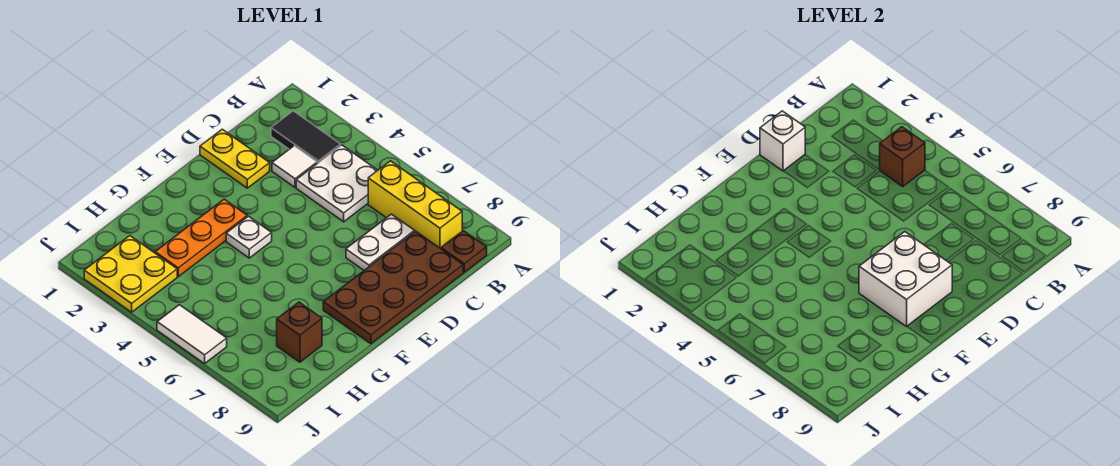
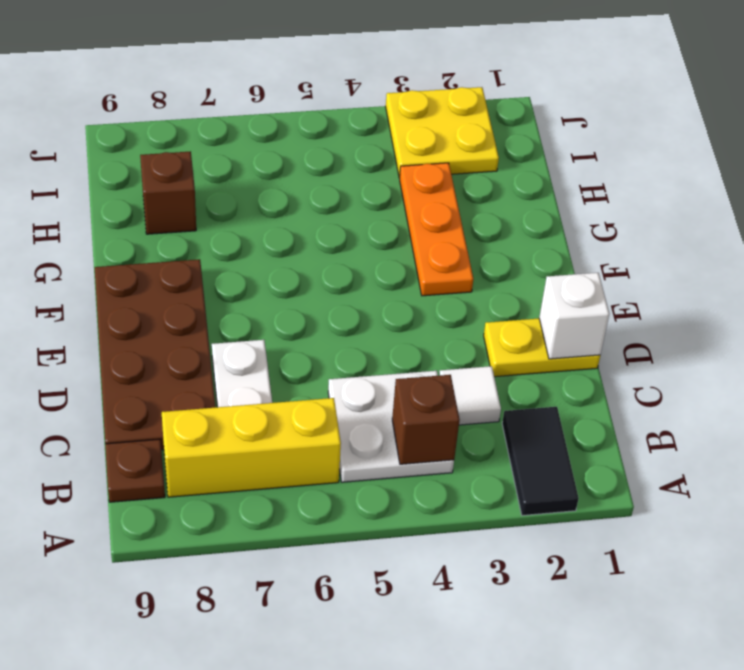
black tile B2:B3 level 1 -> black tile A2:B2 level 1
white brick E7:F8 level 2 -> none
white plate F4 level 1 -> none
white tile J5:J6 level 1 -> none

